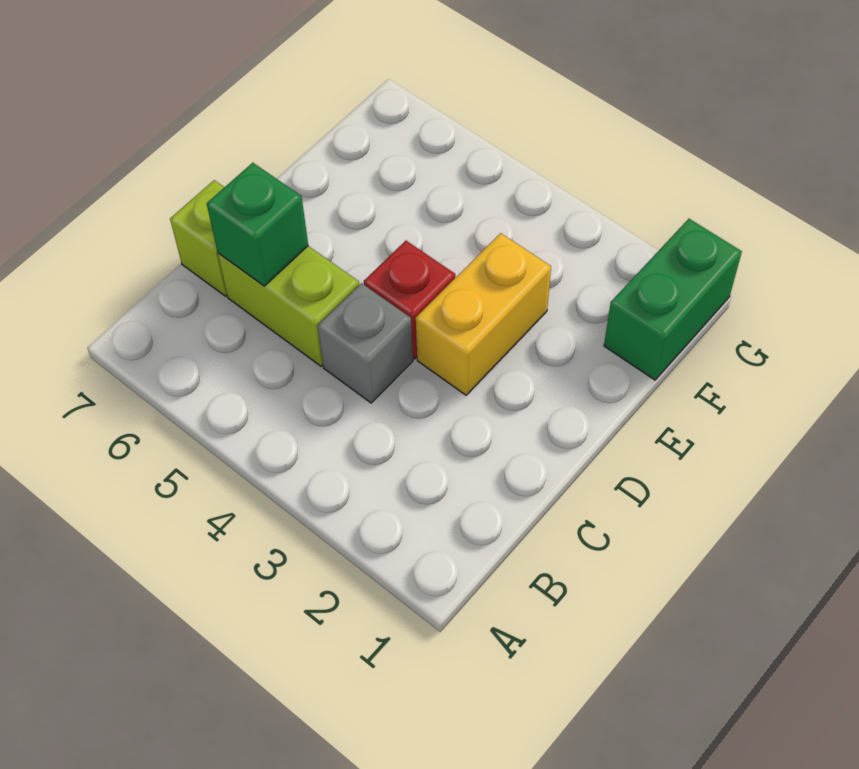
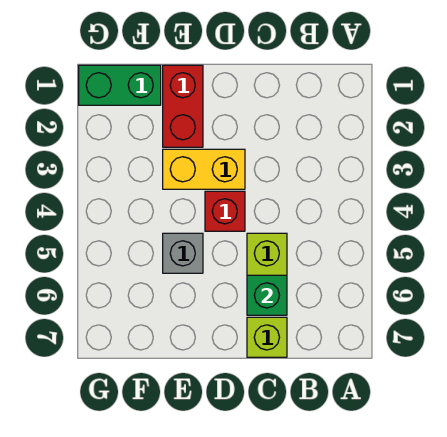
grey brick C4 level 1 -> grey brick E5 level 1
none -> red brick E1:E2 level 1

